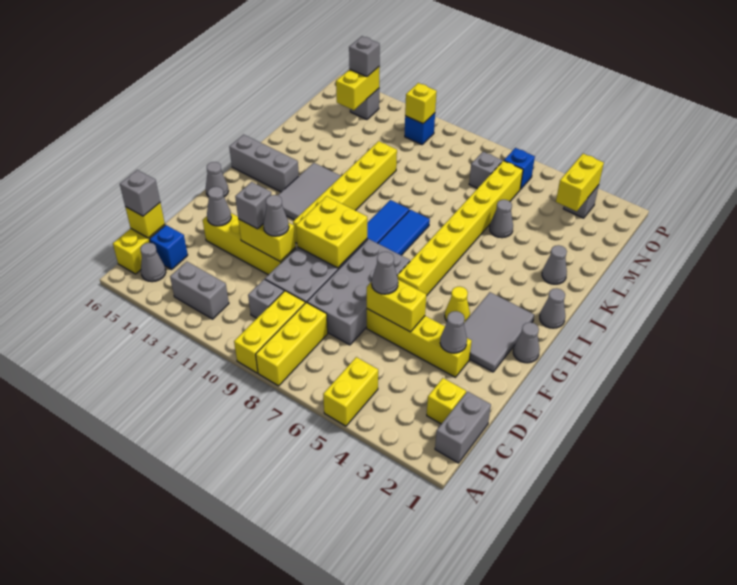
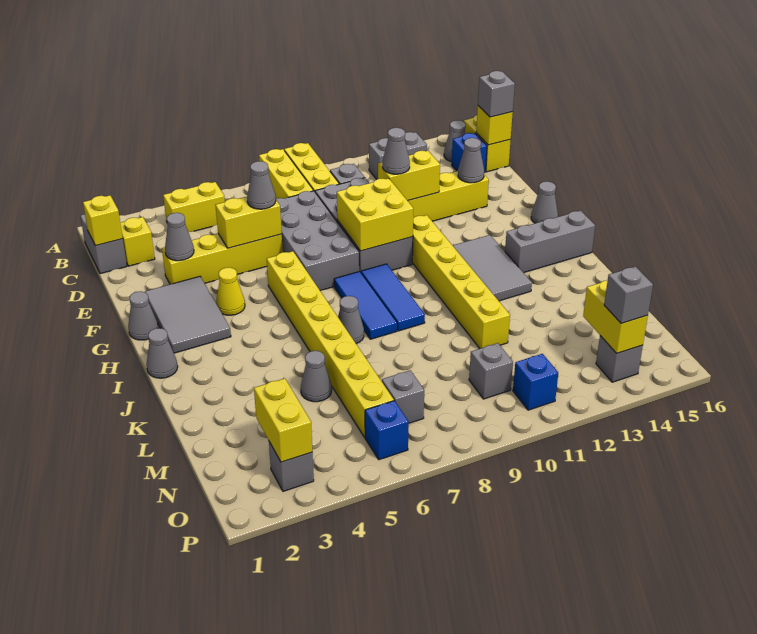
yellow brick A5:B5 level 1 -> yellow brick B4:B5 level 1
grey brick E12 level 3 -> grey brick N10 level 1
grey cone K2 level 1 -> grey cone J7 level 1
yellow brick O11 level 2 -> yellow brick C1 level 2

